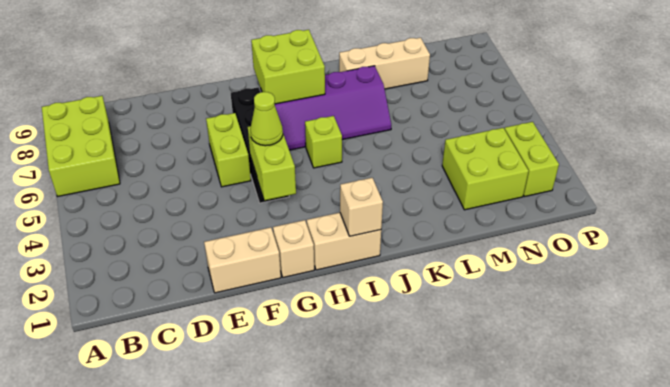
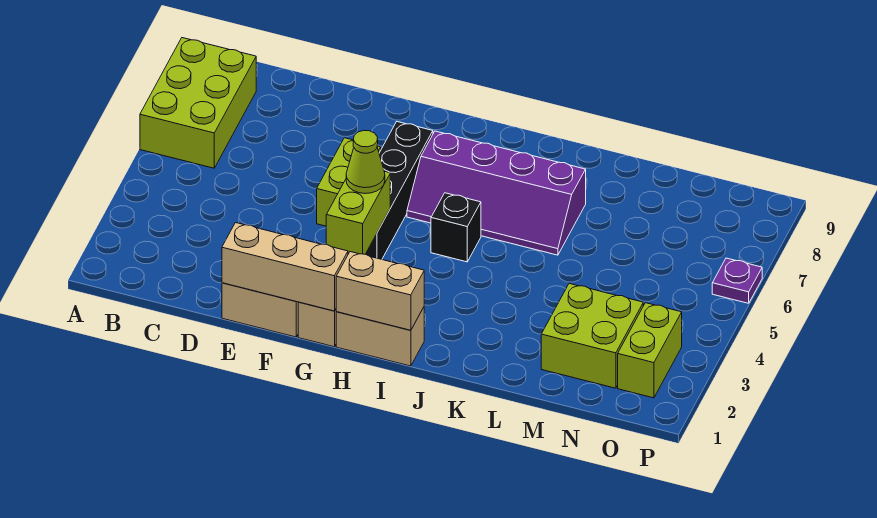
lime brick H7:I8 level 2 -> none
tan brick I1 level 2 -> tan brick H1:I1 level 2
lime brick I5 level 1 -> black brick I5 level 1
tan brick K8:M8 level 1 -> tan brick E1:G1 level 2
none -> purple plate P6 level 1

